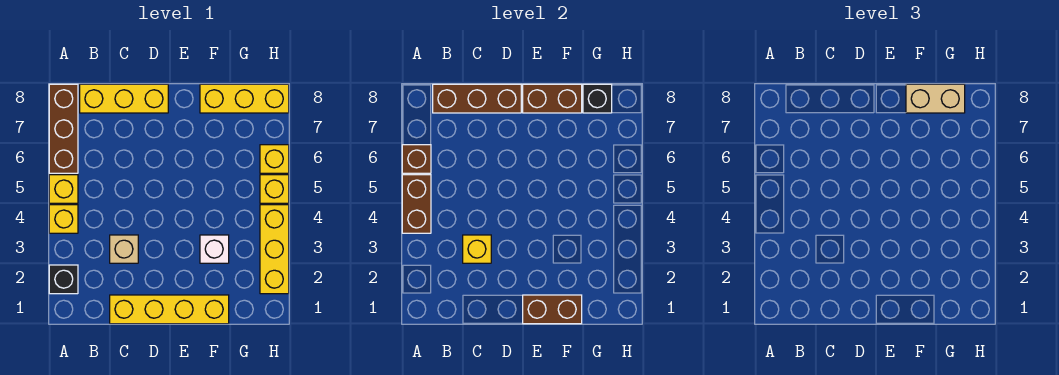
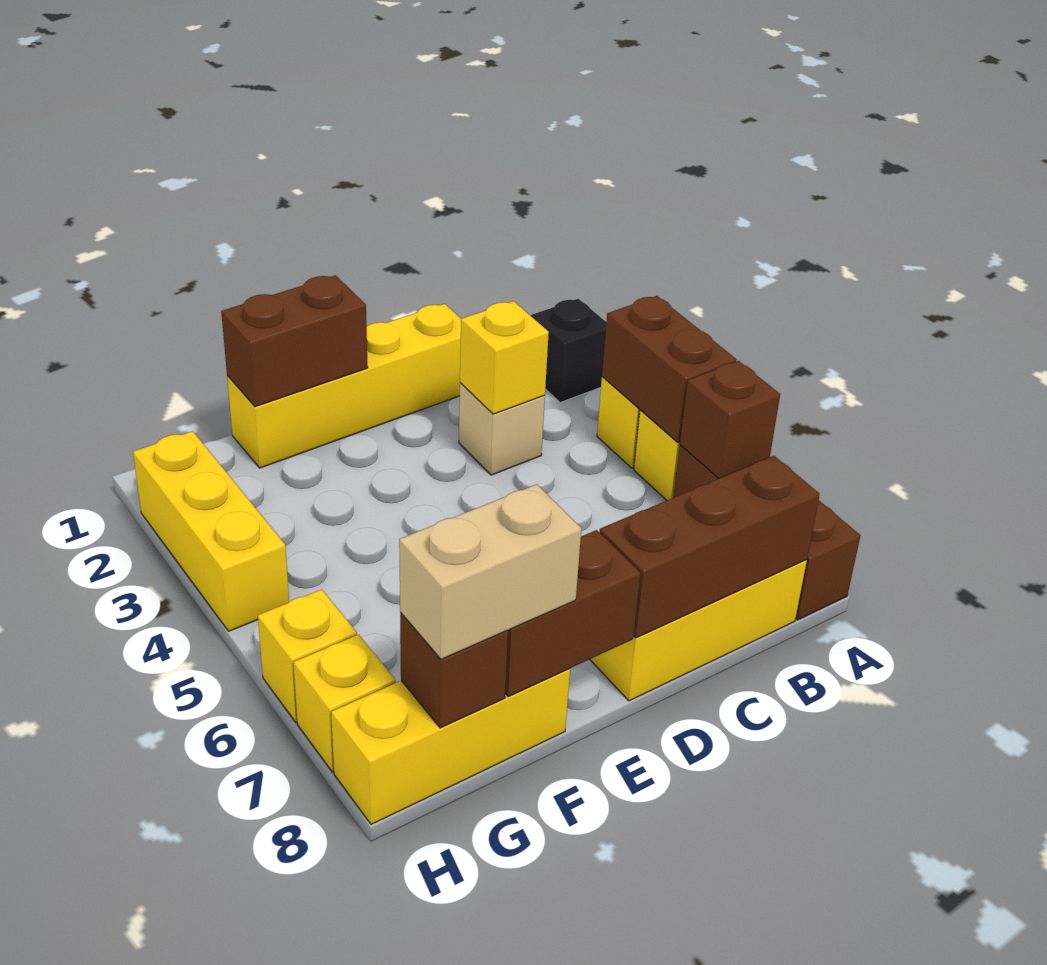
white brick F3 level 1 -> none
black brick G8 level 2 -> brown brick G8 level 2
yellow brick H5 level 1 -> yellow brick H7 level 1

